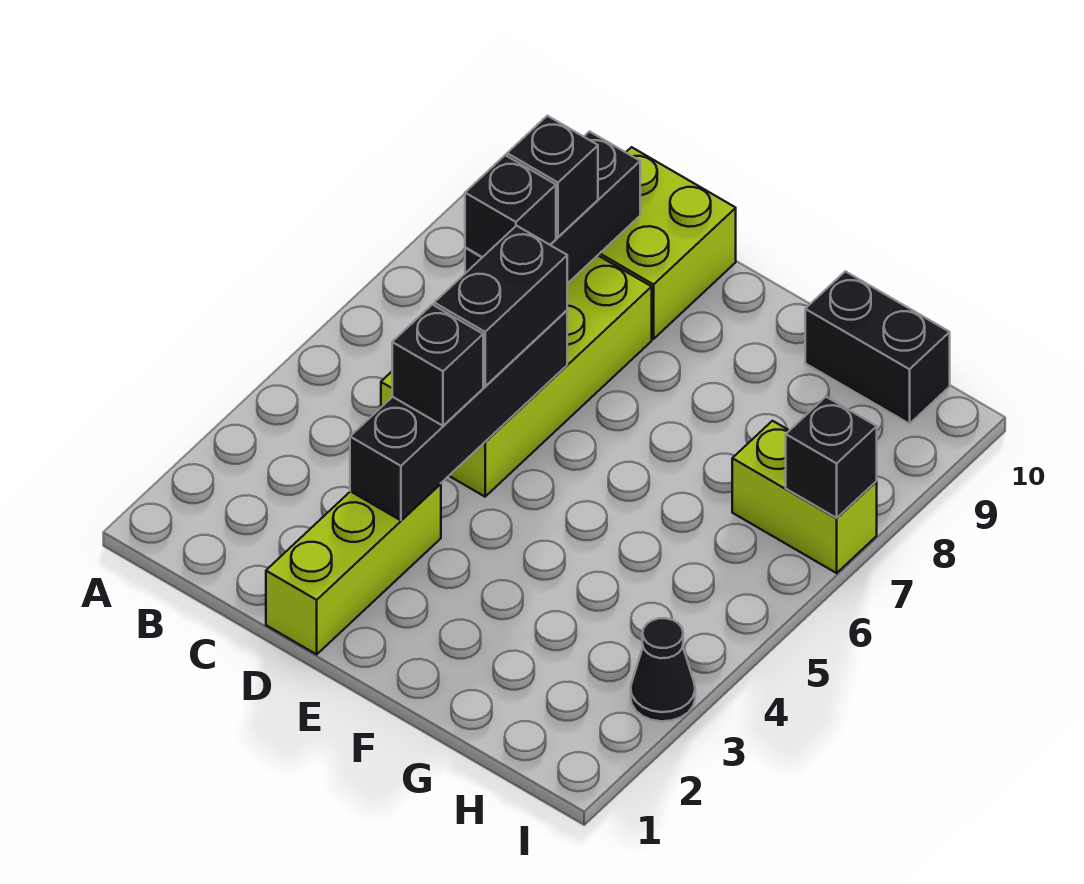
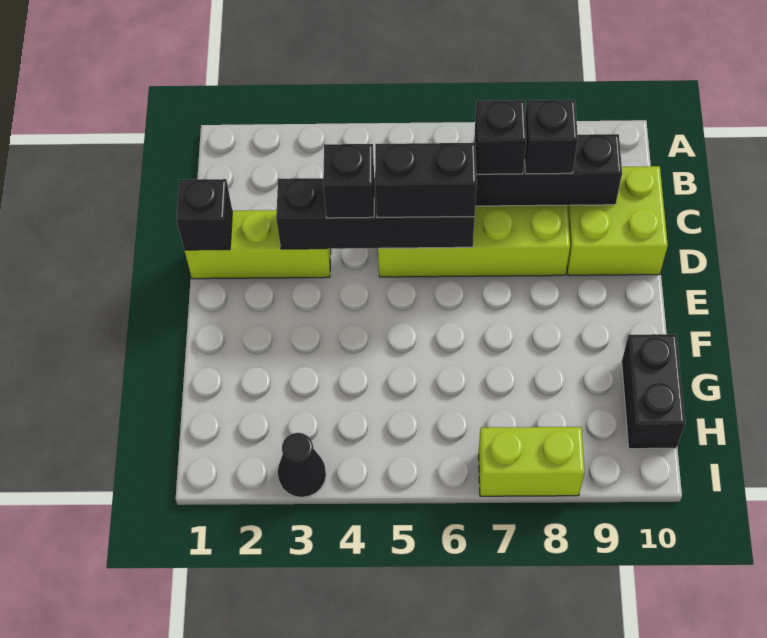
lime brick H7:I7 level 1 -> lime brick I7:I8 level 1
black brick I7 level 2 -> black brick D1 level 2

